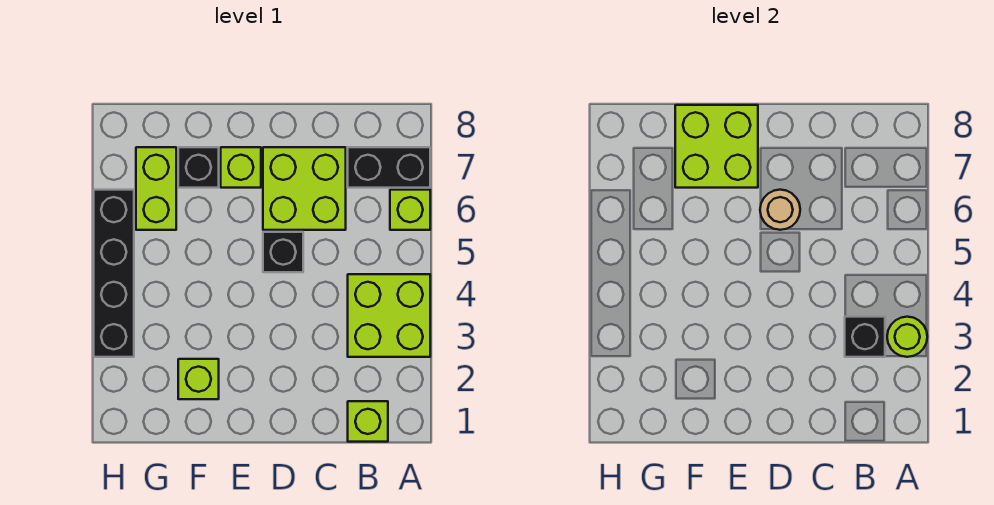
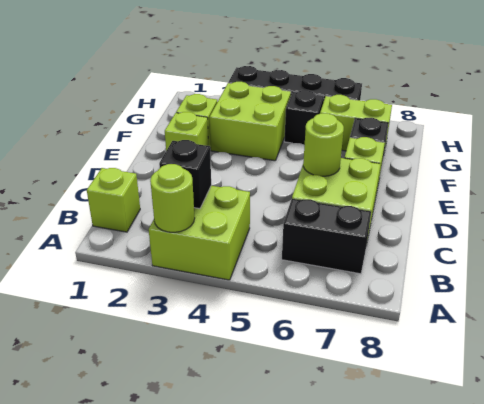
lime brick A6 level 1 -> lime brick E2 level 1
black brick A7:B7 level 1 -> black brick B6:B7 level 1
black brick D5 level 1 -> black brick G5 level 1
tan round brick D6 level 2 -> lime round brick D6 level 2
lime brick E7:F8 level 2 -> lime brick F3:G4 level 1

